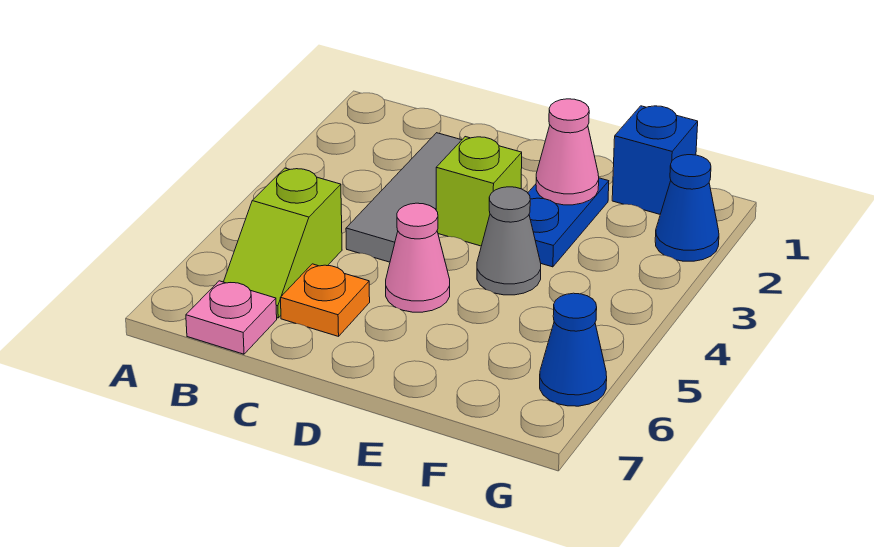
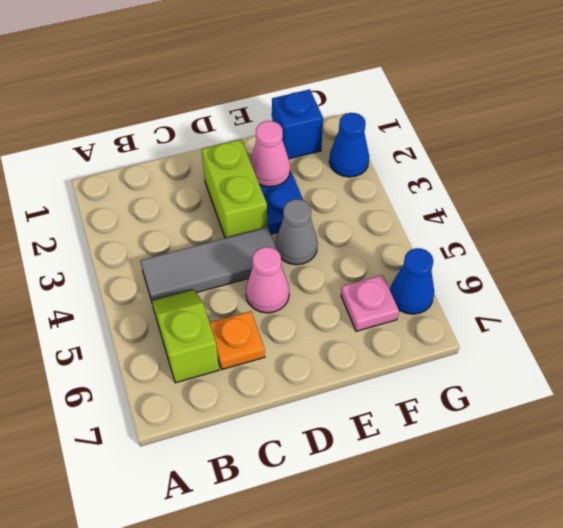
lime slope B5:B6 level 1 top 5 -> lime slope B5:B6 level 1 top 6
pink plate B7 level 1 -> pink plate F6 level 1
grey tile C2:C4 level 1 -> grey tile B4:D4 level 1
lime brick D3 level 1 -> lime brick D2:D3 level 1

